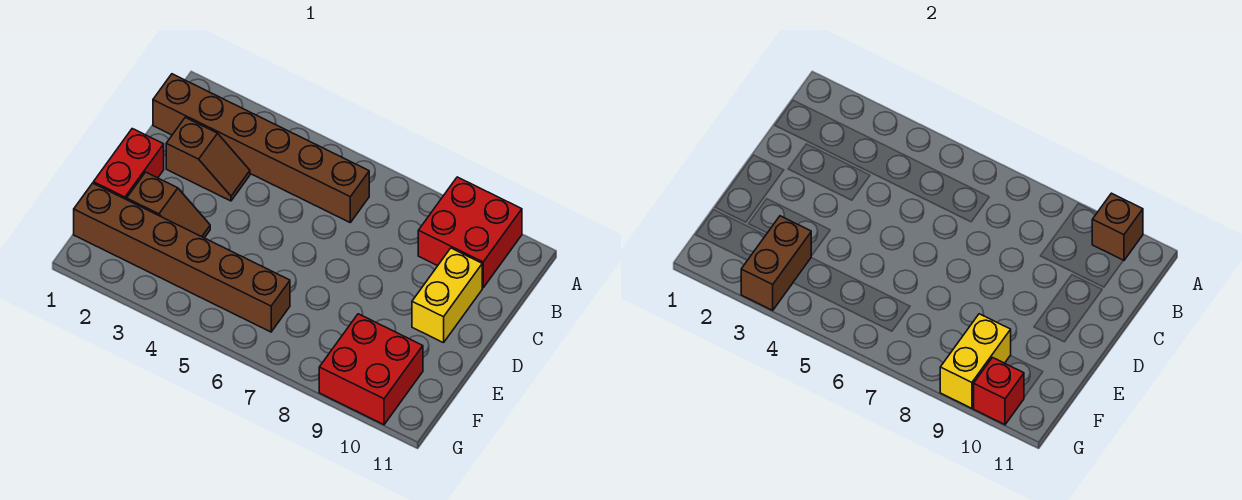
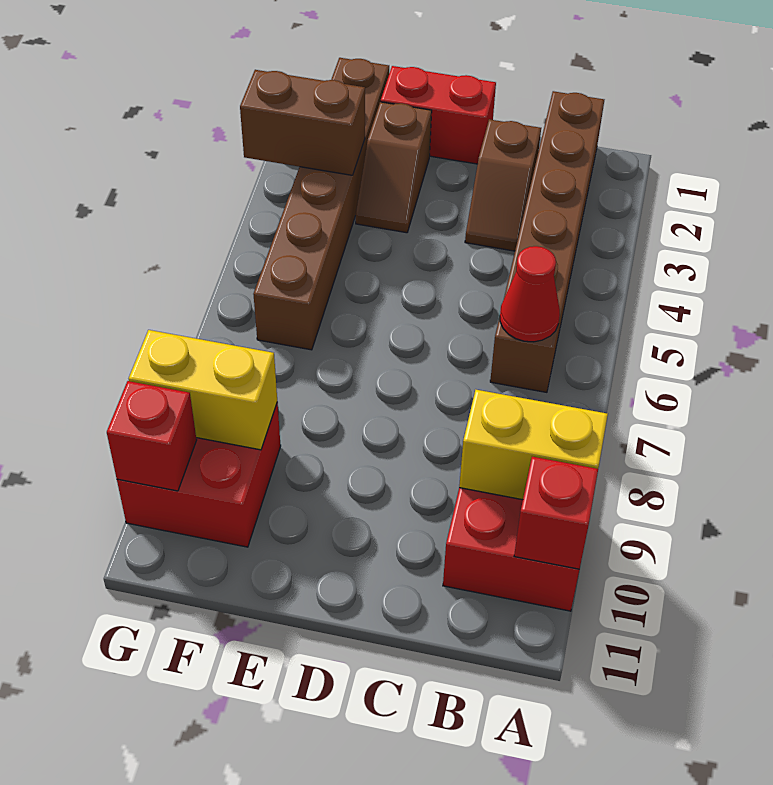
brown brick A10 level 2 -> red brick A10 level 2
none -> red cone B6 level 2
yellow brick C10:D10 level 1 -> yellow brick A9:B9 level 2

